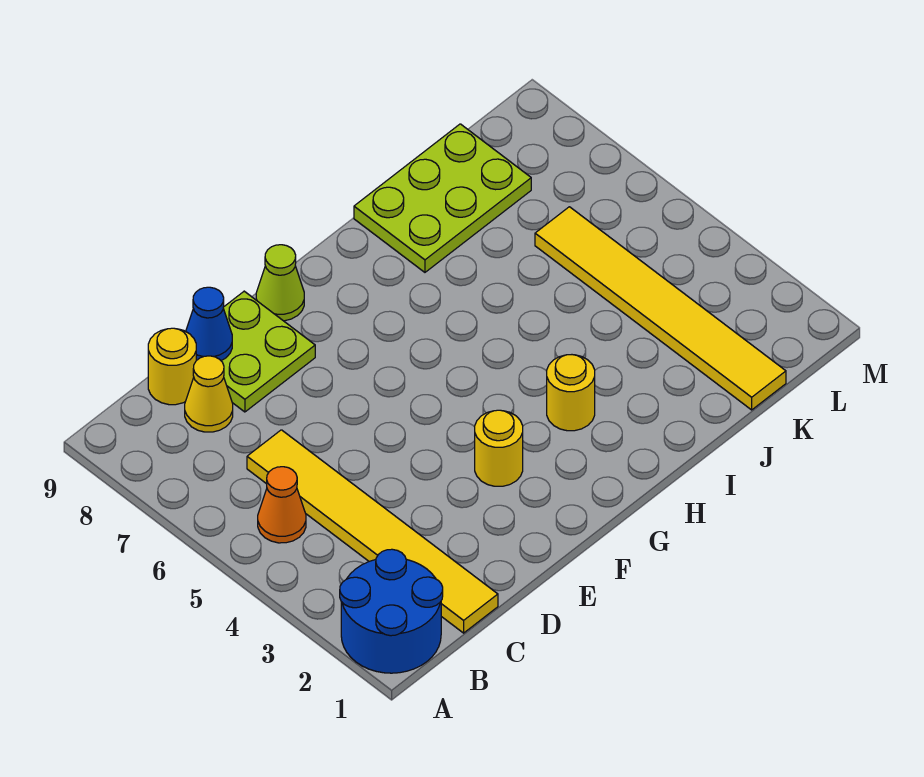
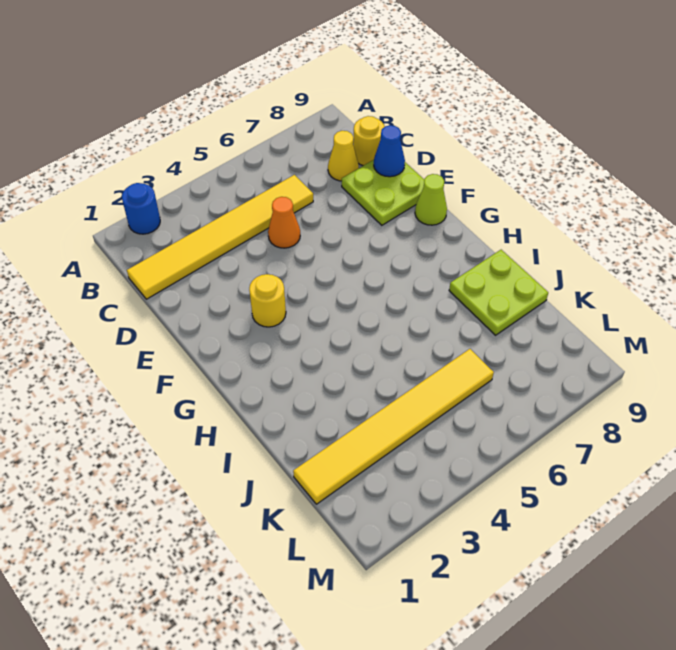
blue round brick A1:B2 level 1 -> blue round brick A2 level 1
orange cone B5 level 1 -> orange cone D5 level 1
yellow round brick H3 level 1 -> none
lime plate I8:K9 level 1 -> lime plate I8:J9 level 1

